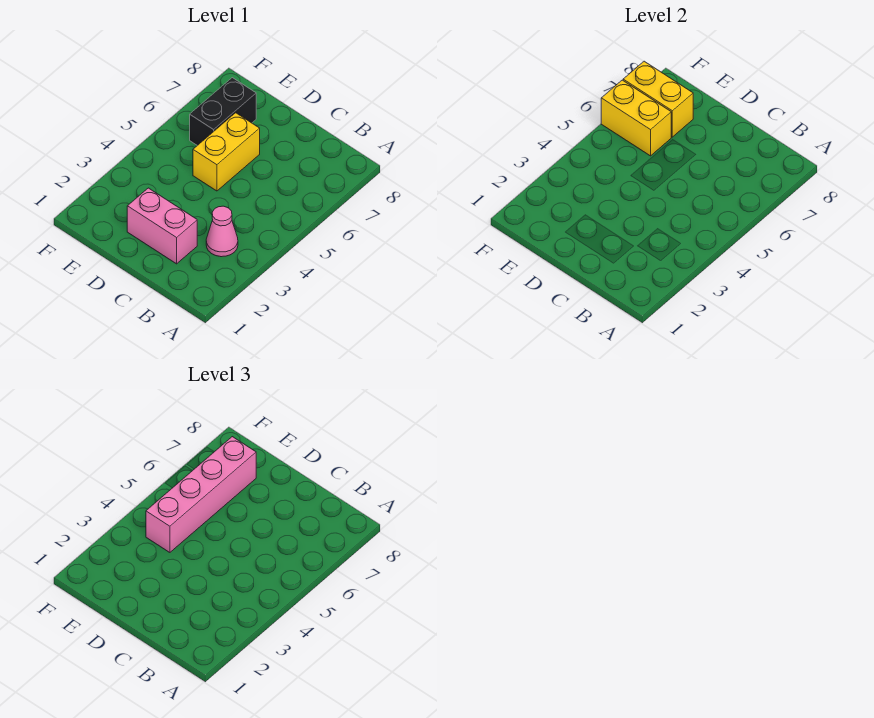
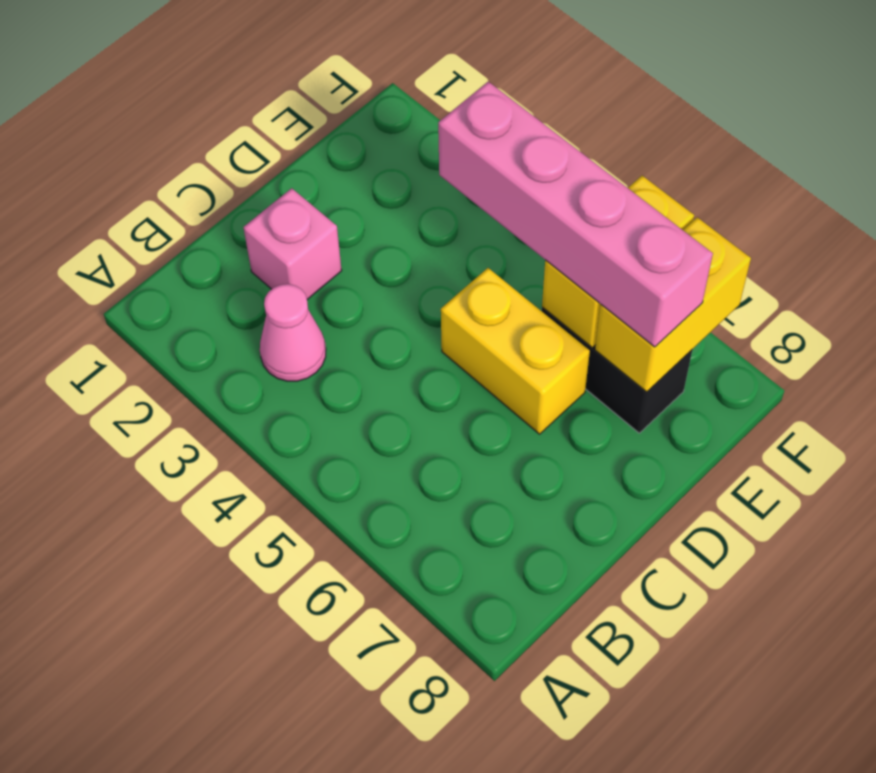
pink brick C2:D2 level 1 -> pink brick C2 level 1

